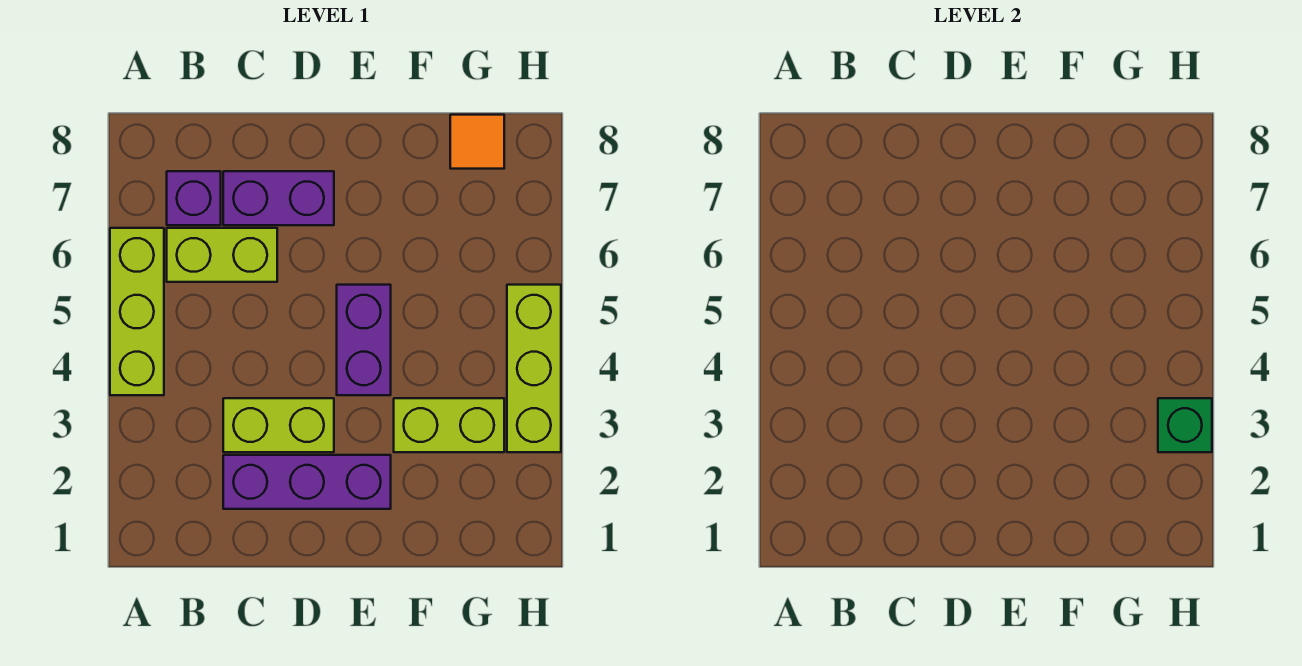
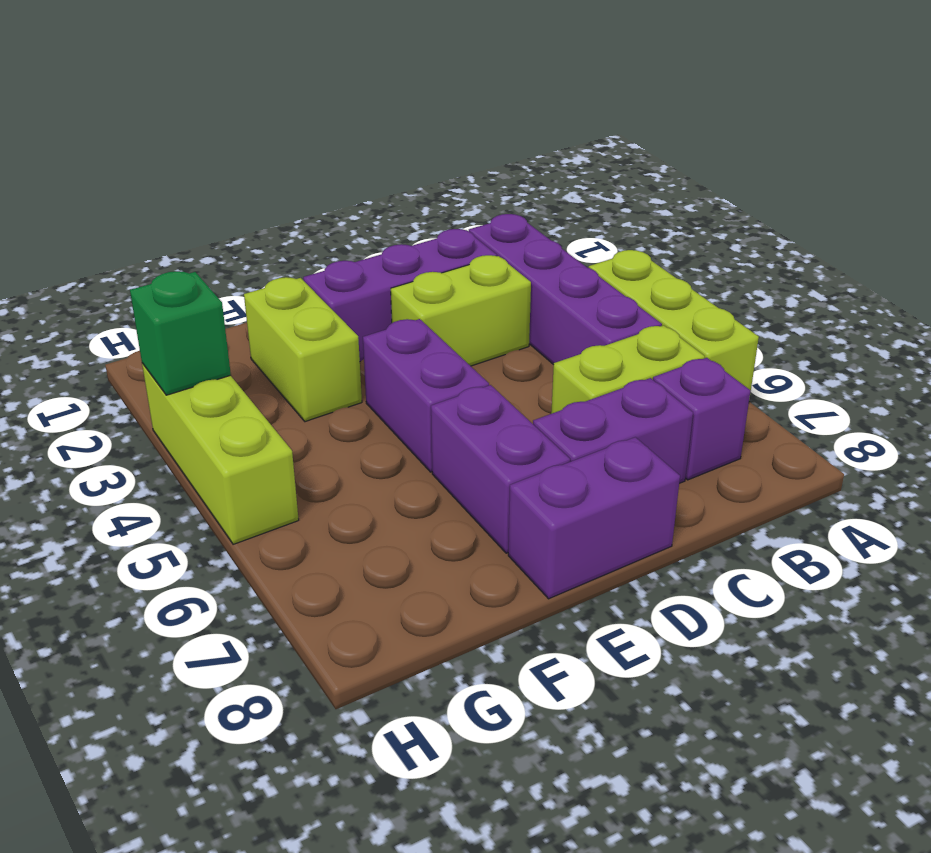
none -> purple brick B2:B5 level 1
none -> purple brick D8:E8 level 1
none -> purple brick E6:E7 level 1
lime brick F3:G3 level 1 -> lime brick F2:F3 level 1
orange tile G8 level 1 -> none

